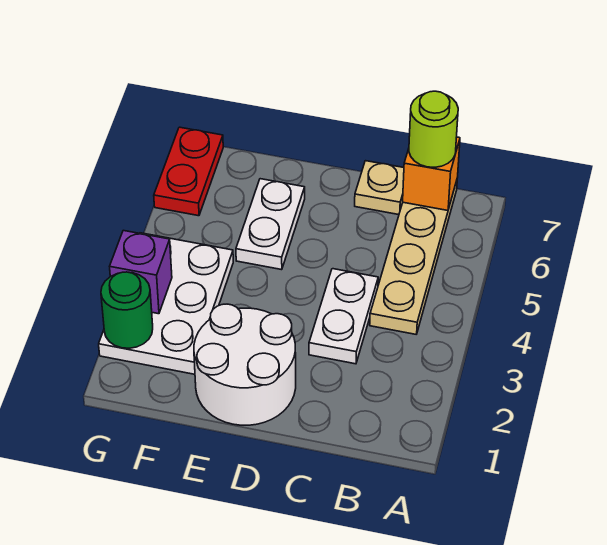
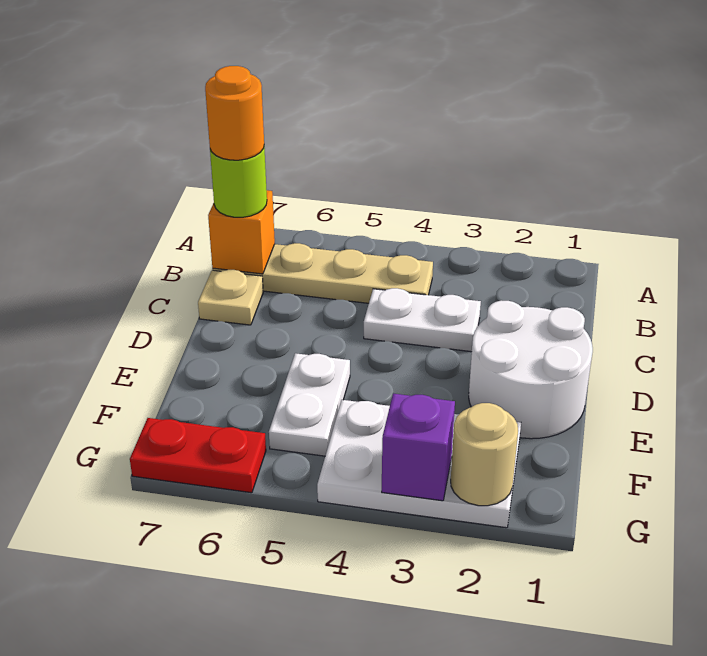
none -> orange round brick B7 level 4
white plate E5:E6 level 1 -> white plate E5:F5 level 1
green round brick G2 level 2 -> tan round brick G2 level 2

